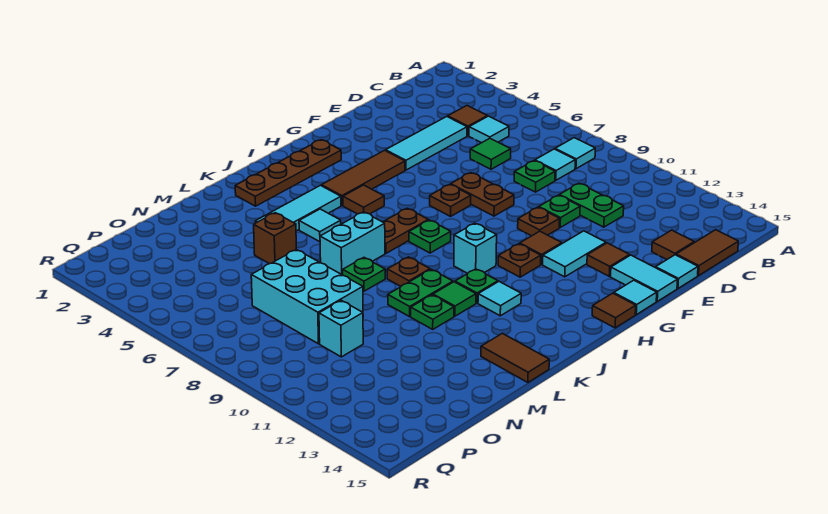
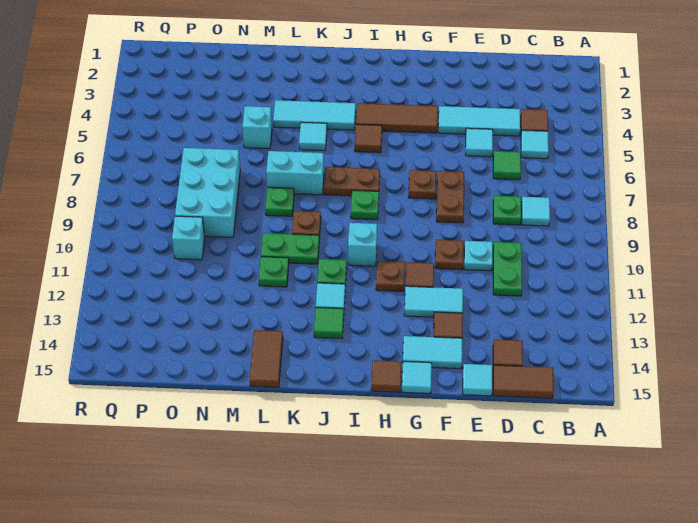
cyan tile B8 level 1 -> cyan tile E5 level 1
green plate E10 level 1 -> cyan plate E10 level 1
cyan tile F14:F15 level 1 -> cyan tile F14:G14 level 1
brown plate H2:K2 level 1 -> none
green tile K11 level 1 -> green tile J13 level 1
brown brick M5 level 1 -> cyan brick M5 level 1

